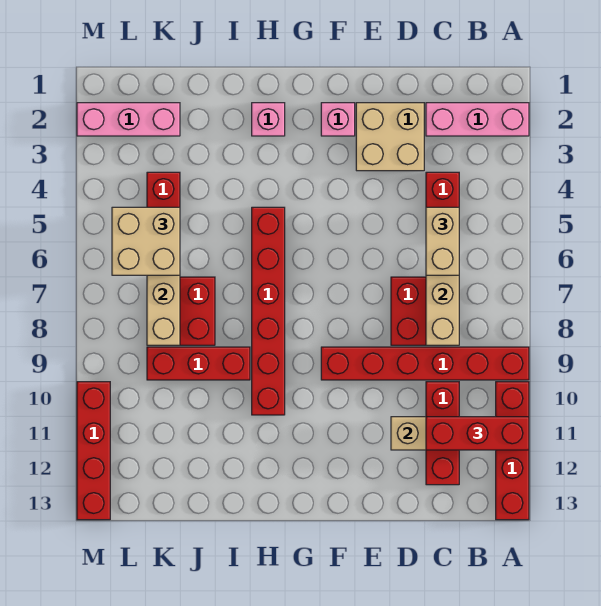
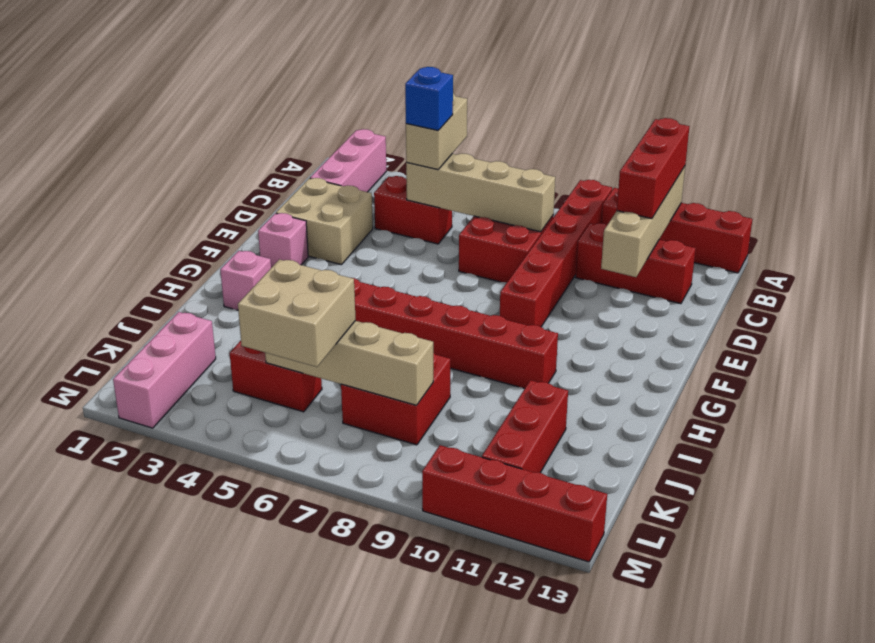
tan brick C5:C6 level 3 -> tan brick B5:C5 level 3
none -> blue brick C5 level 4
red brick I9:K9 level 1 -> red brick J11:L11 level 1

